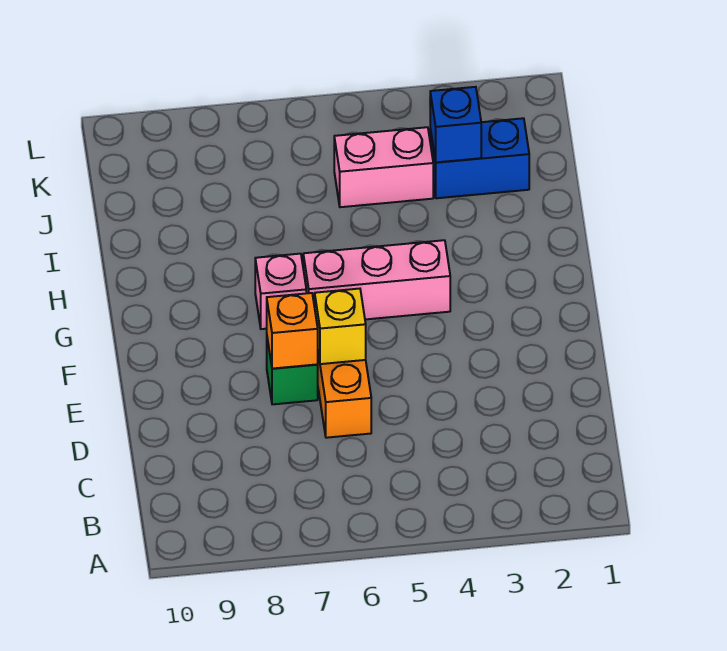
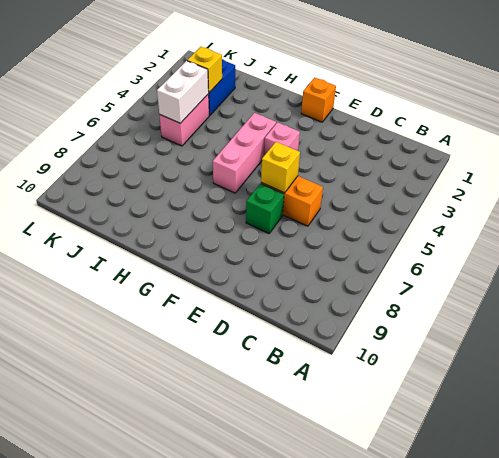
orange brick E7 level 2 -> orange brick F1 level 1
pink brick G7 level 1 -> pink brick F4 level 1
blue brick J3 level 2 -> yellow brick J3 level 2
none -> white brick J4:J5 level 2

